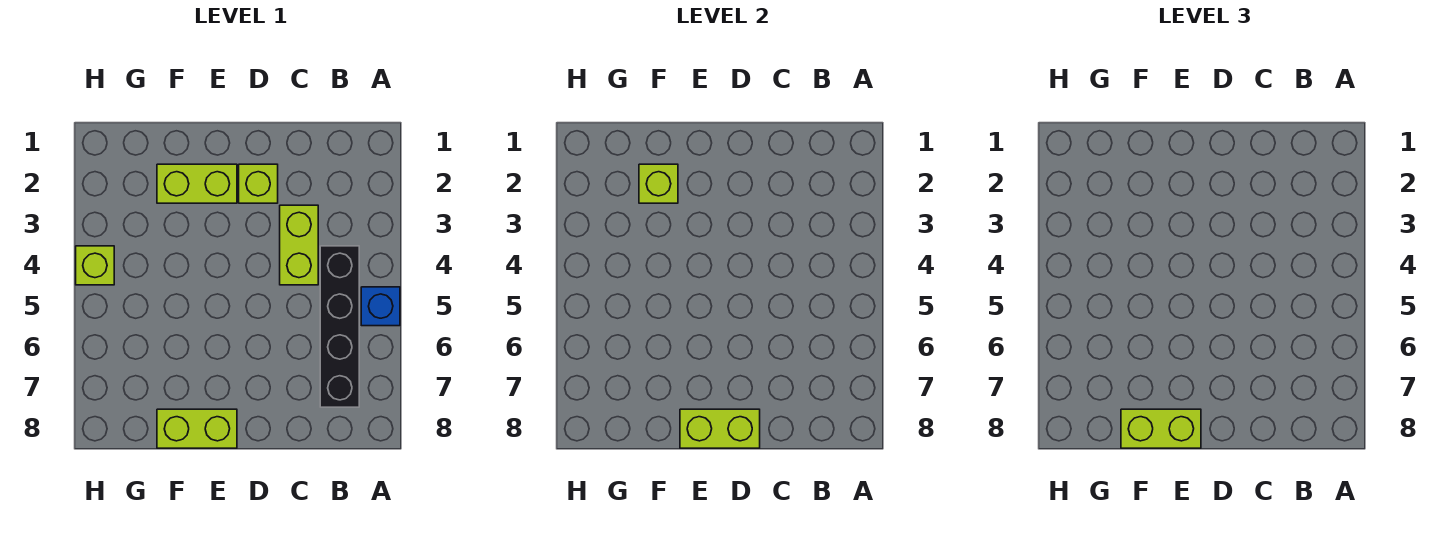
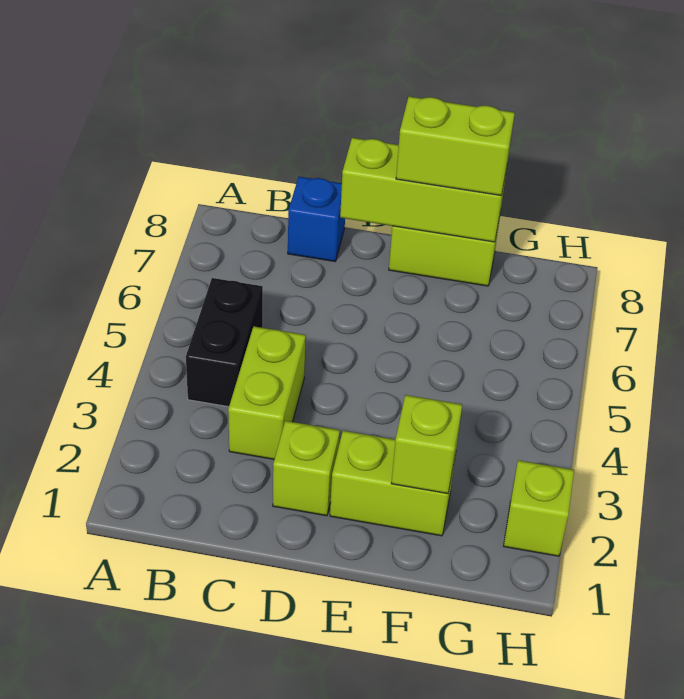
blue brick A5 level 1 -> blue brick C8 level 1
black brick B4:B7 level 1 -> black brick B4:B5 level 1
lime brick D8:E8 level 2 -> lime brick D8:F8 level 2
lime brick H4 level 1 -> lime brick H2 level 1

